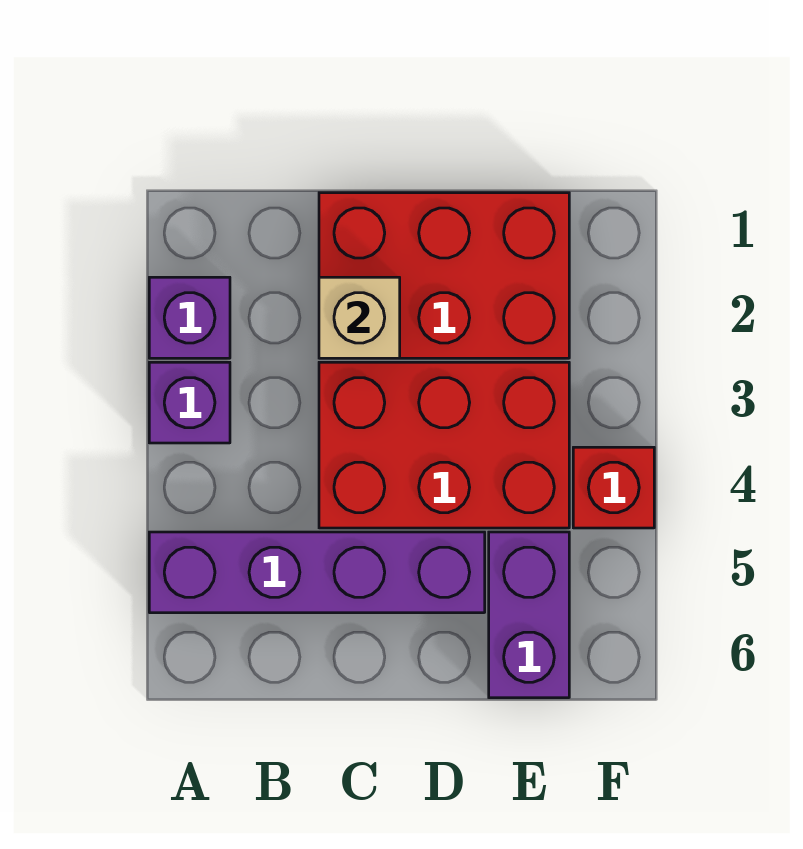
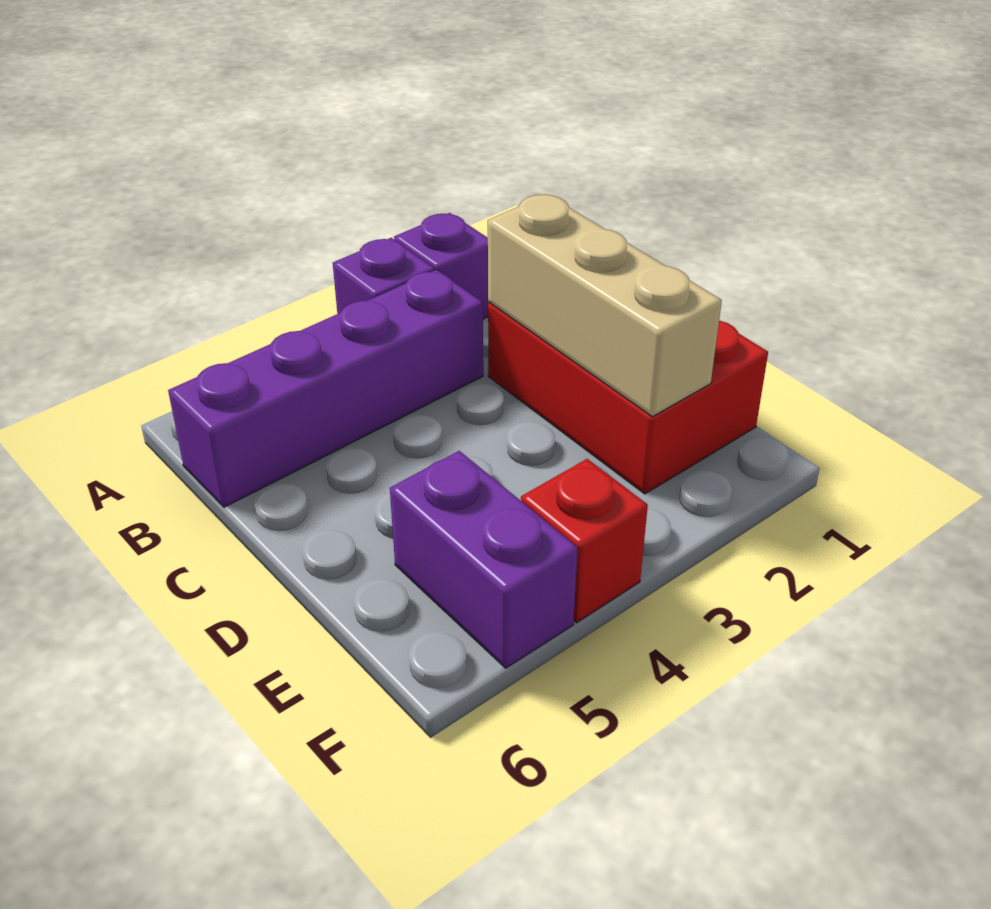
purple brick A5:D5 level 1 -> purple brick B3:B6 level 1
tan brick C2 level 2 -> tan brick C2:E2 level 2
red brick C3:E4 level 1 -> none
purple brick E5:E6 level 1 -> purple brick E5:F5 level 1

